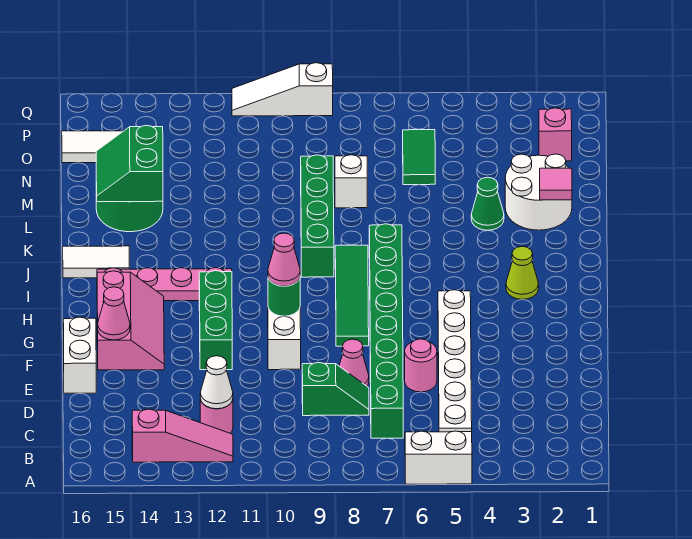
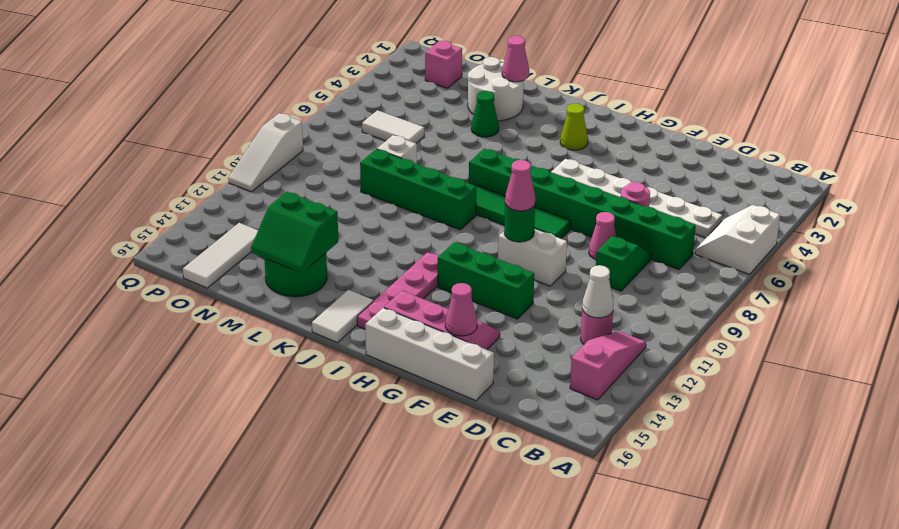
white brick E16:F16 level 1 -> white brick E16:H16 level 1
pink tile L2 level 2 -> pink cone L2 level 2
green tile N6:O6 level 1 -> white tile N6:O6 level 1

